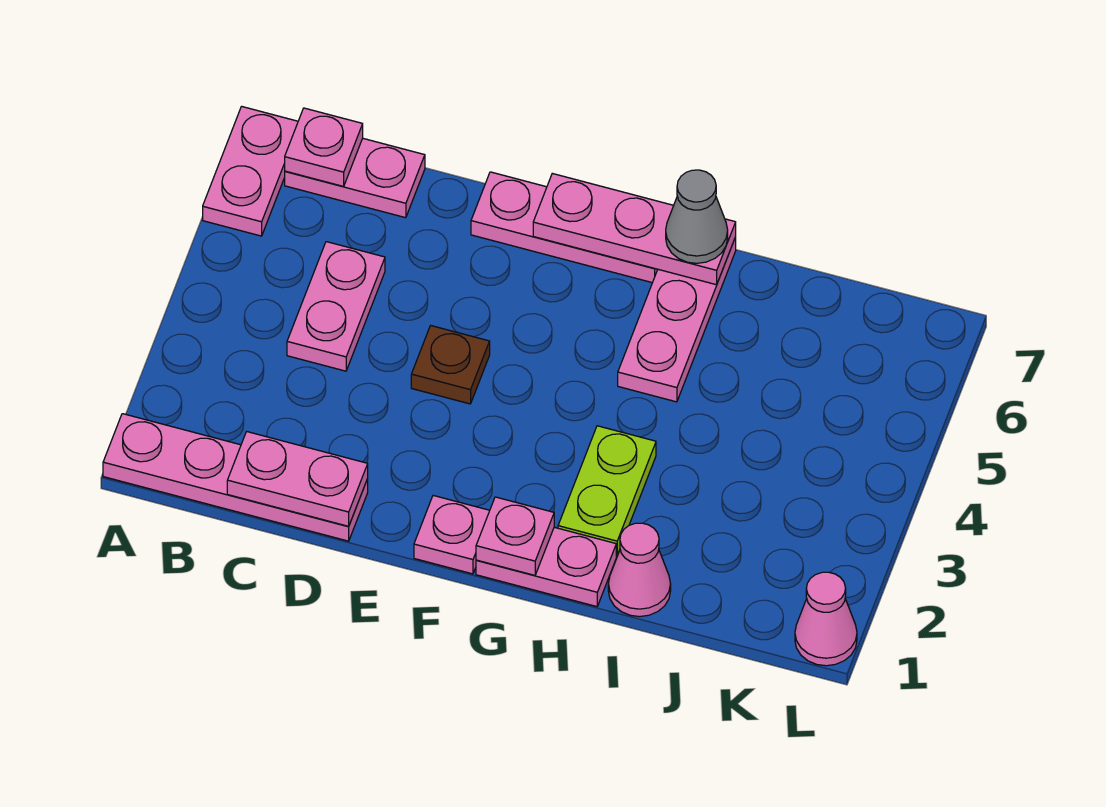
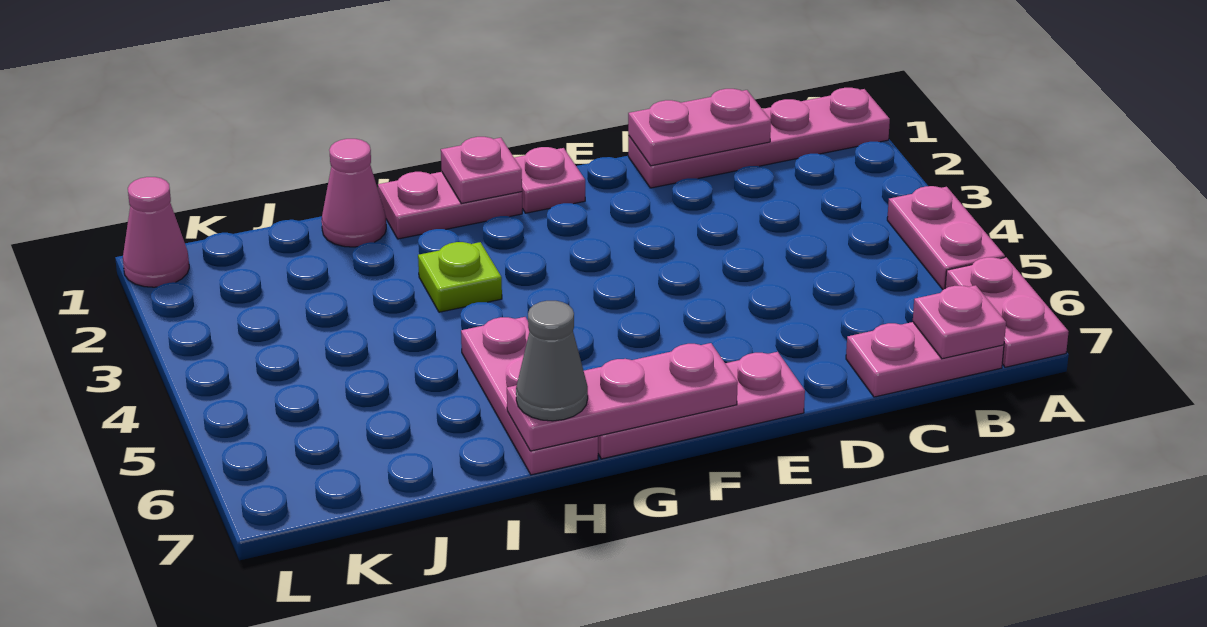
pink plate C4:C5 level 1 -> pink plate A4:A5 level 1
brown plate E4 level 1 -> none
lime plate H2:H3 level 1 -> lime plate H3 level 1

